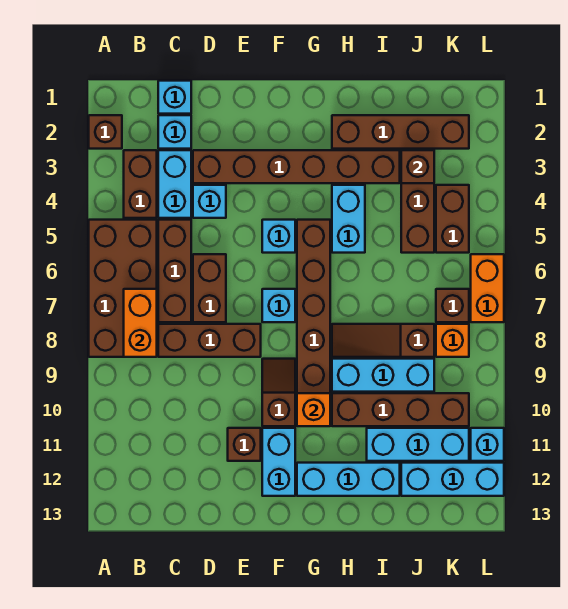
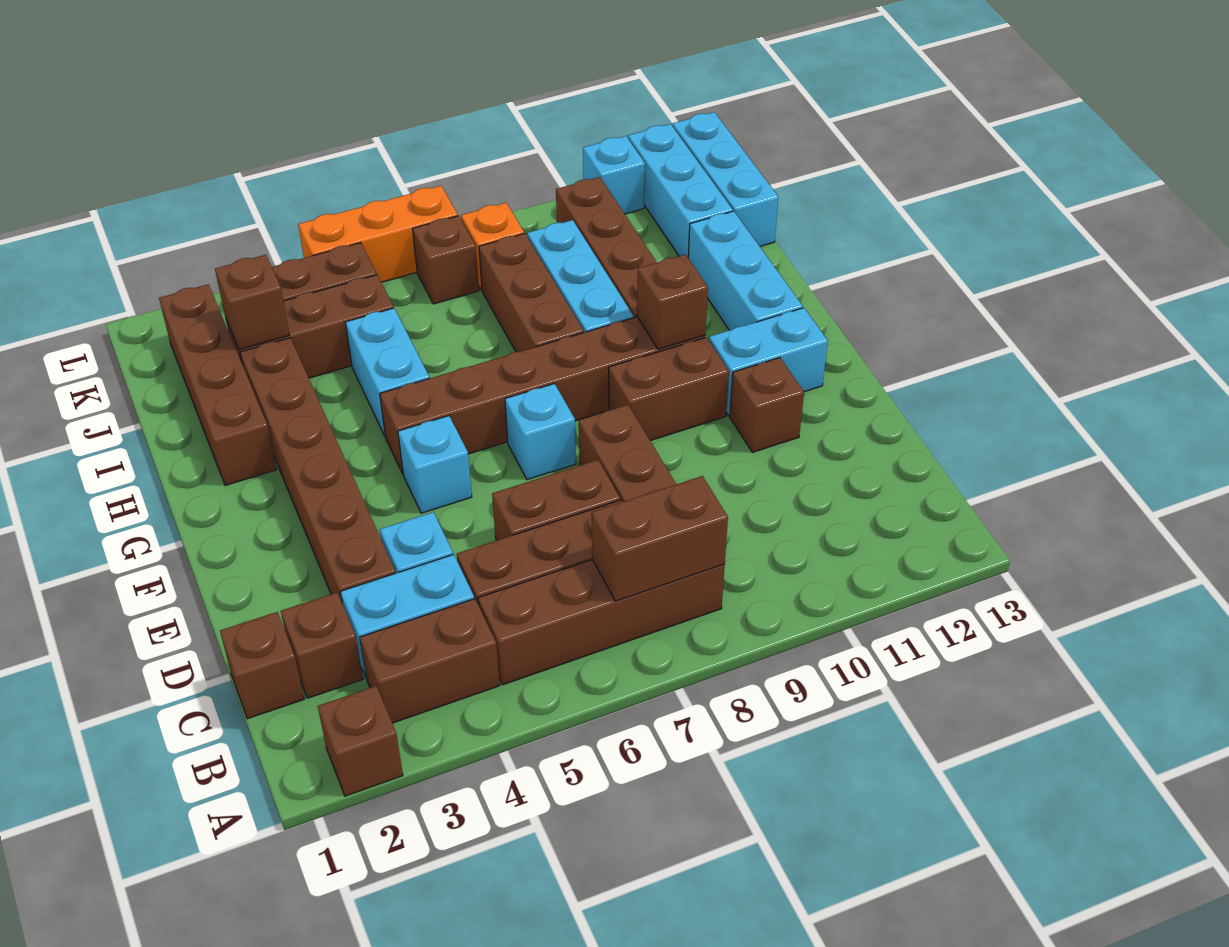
brown brick A5:B8 level 1 -> brown brick B5:B8 level 1
orange brick B7:B8 level 2 -> brown brick B7:B8 level 2
cyan brick C1 level 1 -> brown brick C1 level 1
cyan brick C2 level 1 -> brown brick C2 level 1
brown slope F9:F10 level 1 top 10 -> brown brick F9:F10 level 1
orange brick G10 level 2 -> brown brick G10 level 2
cyan brick H4:H5 level 1 -> cyan brick H5:I5 level 1
brown slope H8:J8 level 1 top J -> brown brick H8:J8 level 1
cyan brick I11:K11 level 1 -> cyan brick J13:L13 level 1
orange brick L6:L7 level 1 -> orange brick L5:L7 level 1

